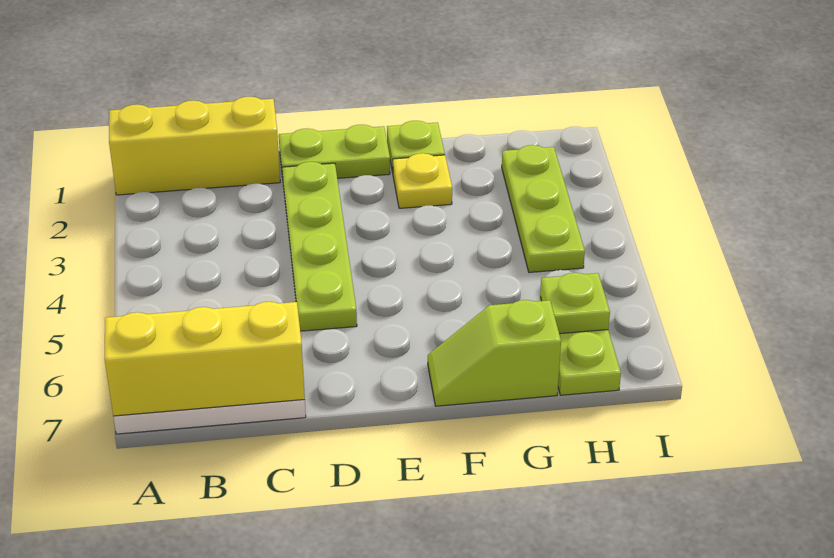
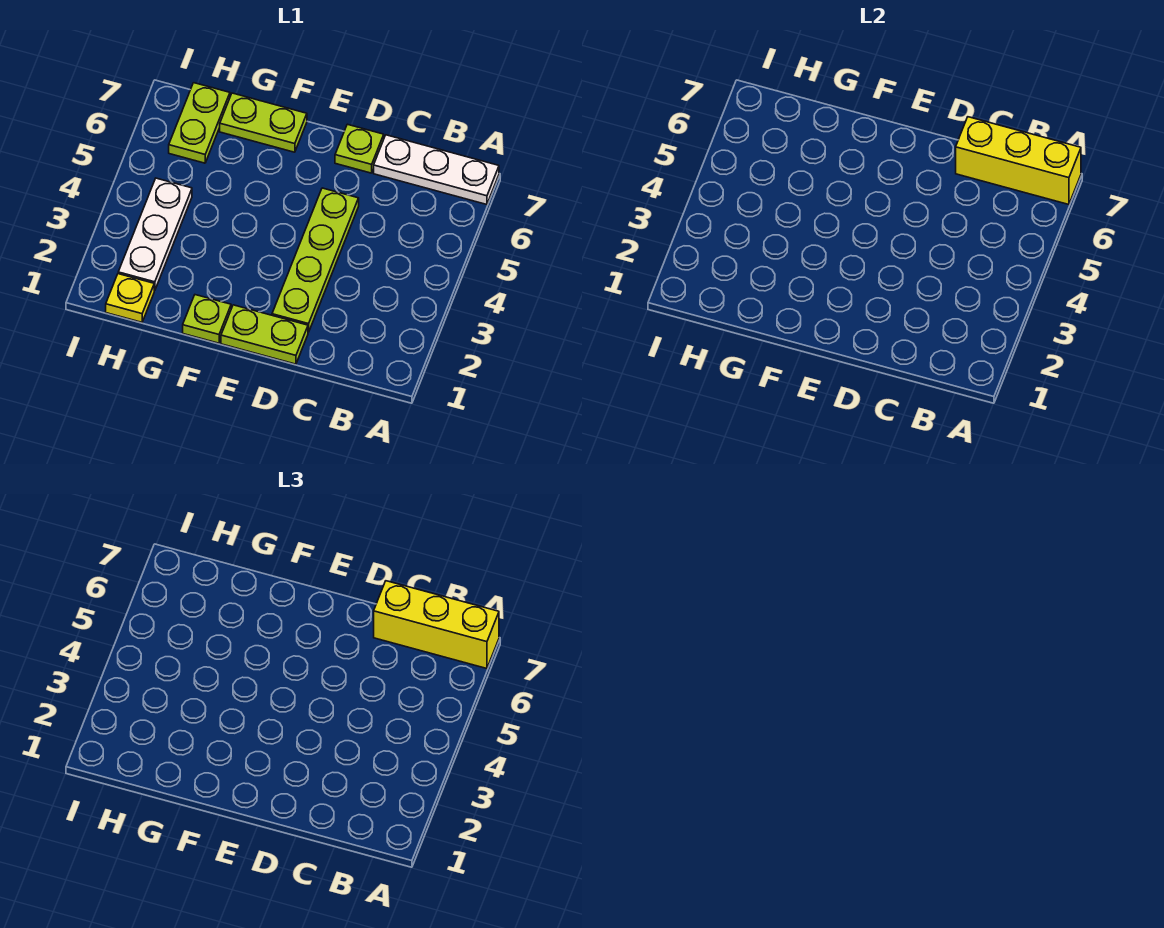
yellow brick A1:C1 level 1 -> yellow brick A7:C7 level 3
yellow plate F2 level 1 -> yellow plate H1 level 1
lime slope F7:G7 level 1 top G -> lime plate F7:G7 level 1
lime plate H2:H4 level 1 -> white plate H2:H4 level 1
lime plate H6 level 2 -> lime plate D7 level 1

